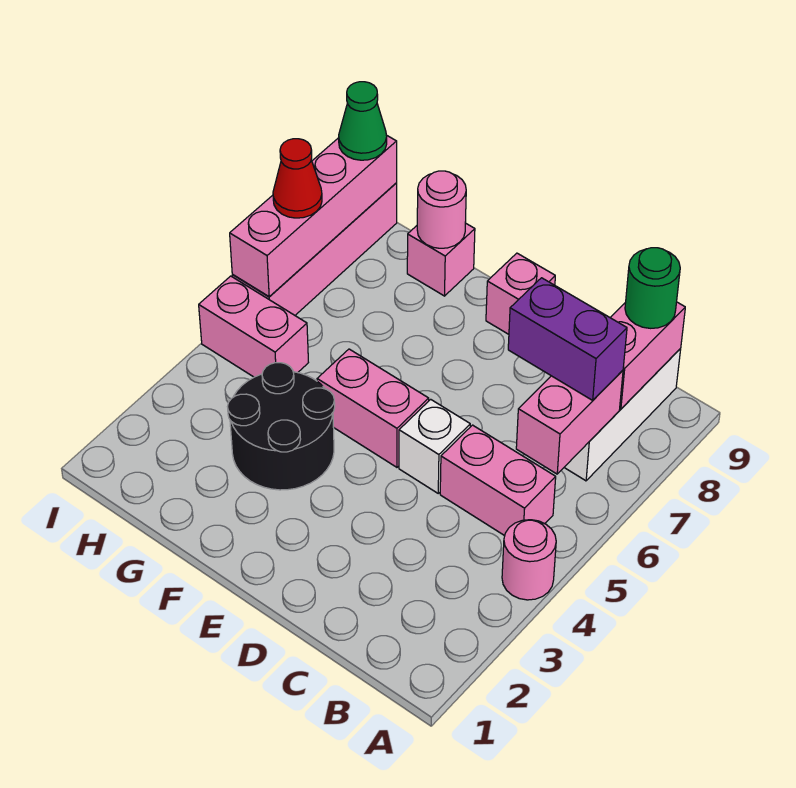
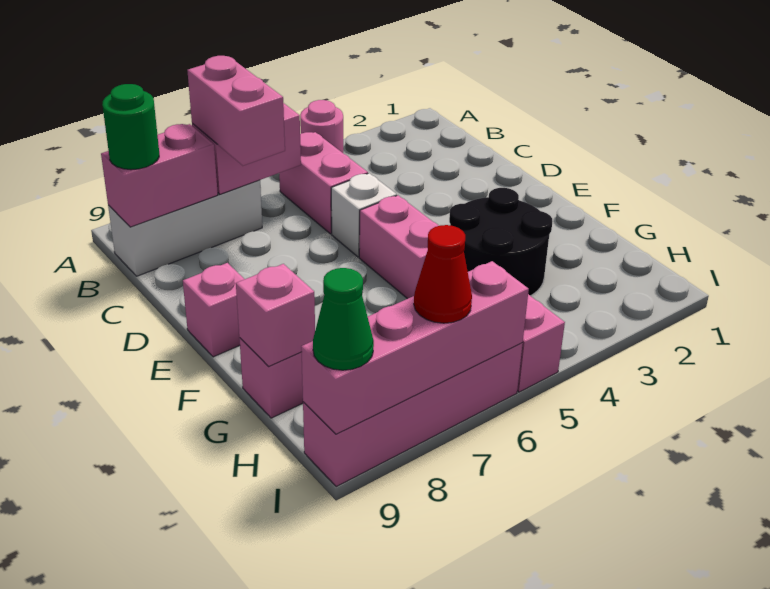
purple brick B7:C7 level 3 -> pink brick B7:C7 level 3
pink round brick G9 level 2 -> pink brick G9 level 2

